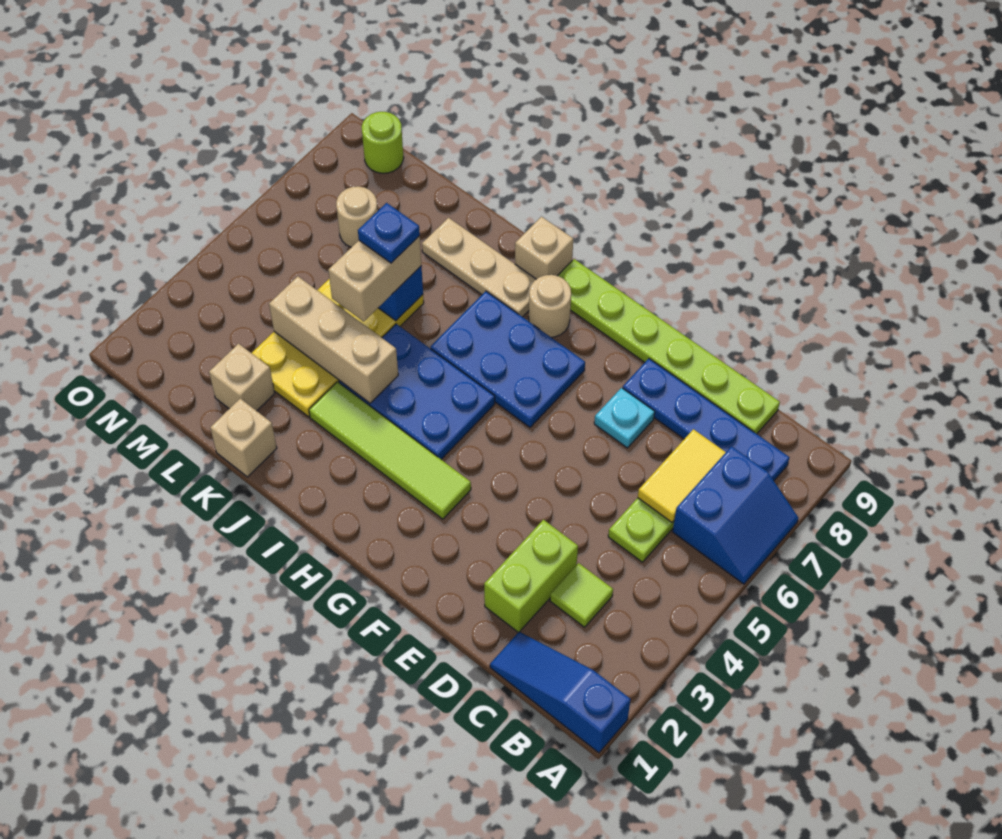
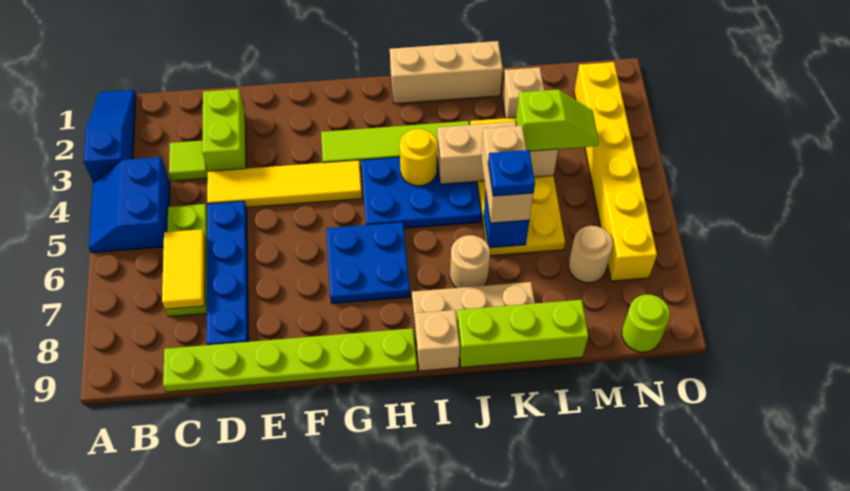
blue slope A1:C1 level 1 top A -> blue slope A1:A3 level 1 top 3
blue slope A6:B7 level 1 top B -> blue slope A4:B5 level 1 top B
blue plate B8:E8 level 1 -> blue plate D5:D8 level 1
none -> yellow tile D4:G4 level 1
cyan plate E7 level 1 -> none
blue plate G6:I7 level 1 -> blue plate G6:H7 level 1
tan round brick H8 level 1 -> tan round brick J7 level 1
none -> yellow round brick I4 level 2
none -> lime brick J9:L9 level 1
tan brick K1 level 1 -> tan brick I1:K1 level 1
none -> lime slope L4:M4 level 3 top L
none -> yellow brick N2:N7 level 1

